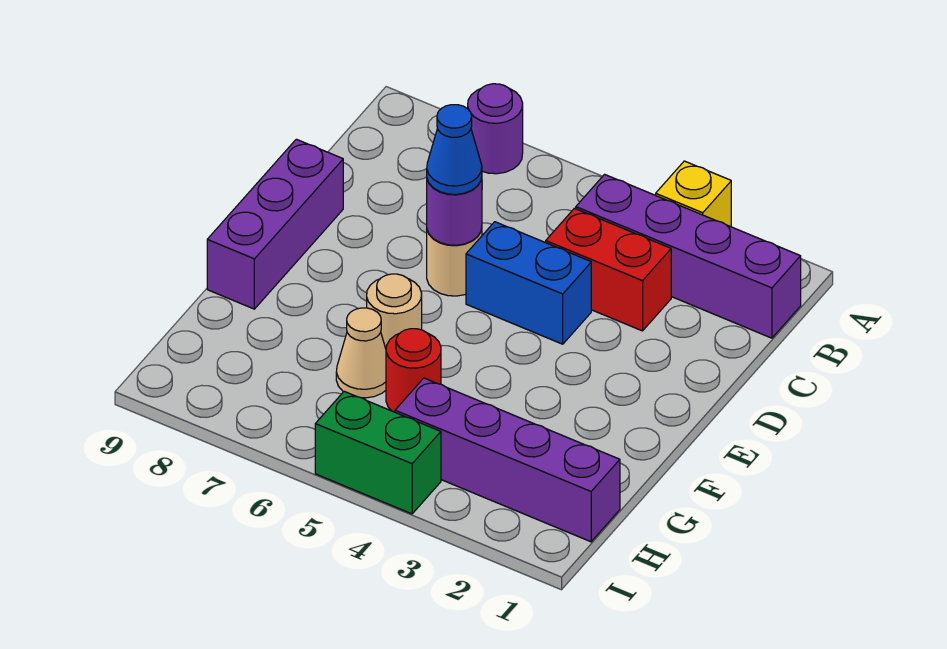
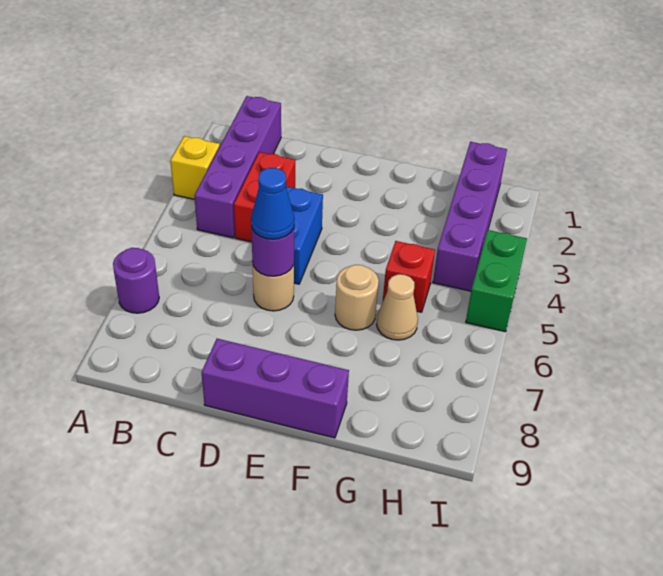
red round brick G5 level 1 -> red brick G5 level 1

